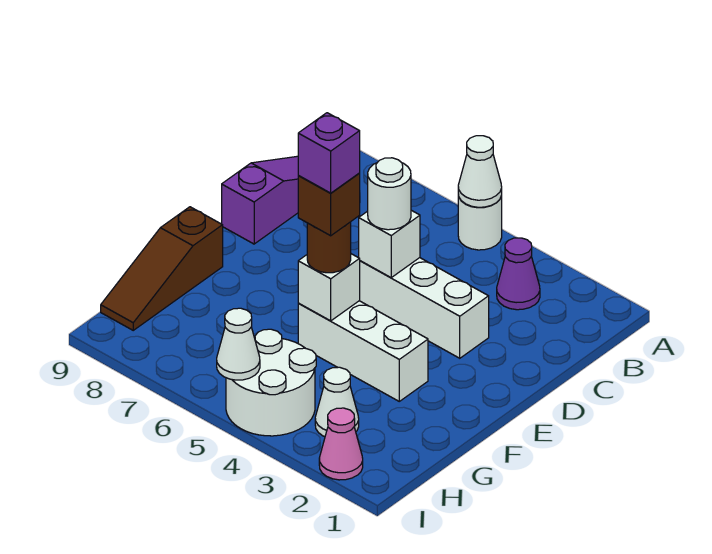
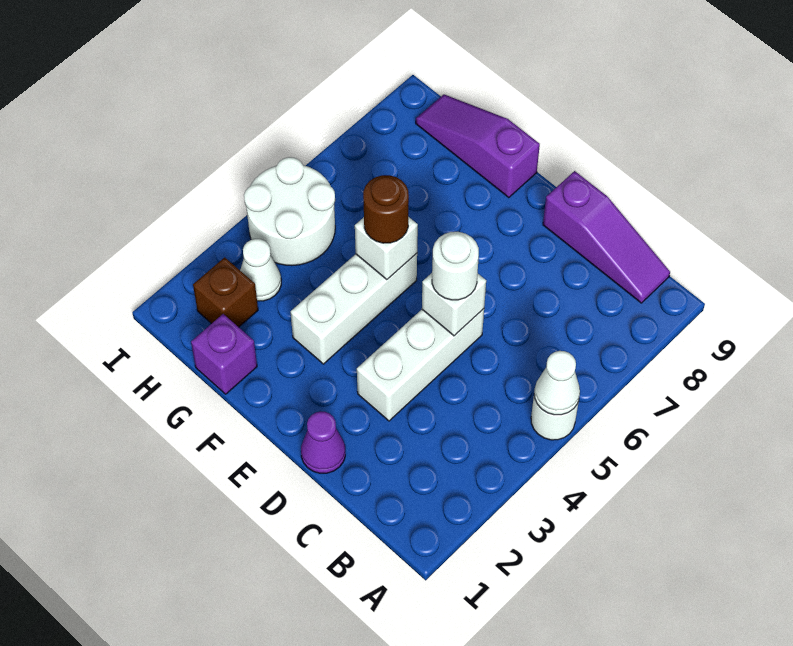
purple cone B3 level 1 -> purple cone D1 level 1
brown brick F5 level 4 -> brown brick H2 level 1
purple brick F5 level 5 -> purple brick G1 level 1
brown slope F9:H9 level 1 top F -> purple slope F9:H9 level 1 top F
pink cone I2 level 1 -> none
white cone I5 level 2 -> none

